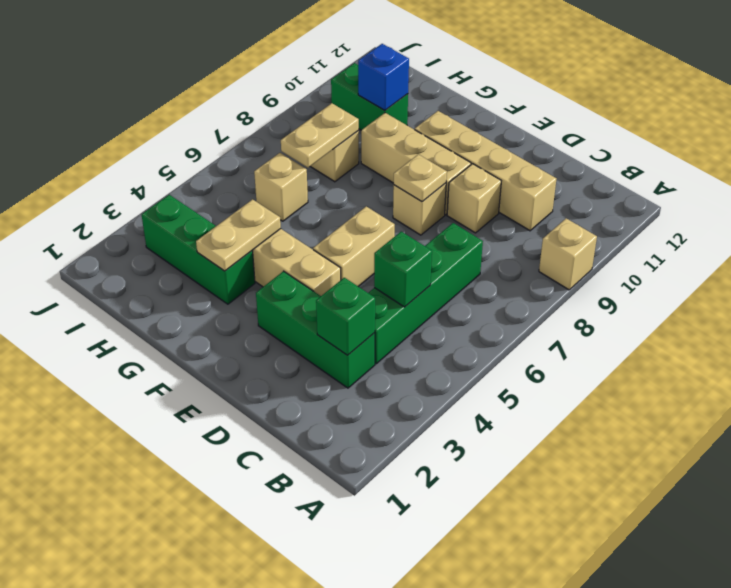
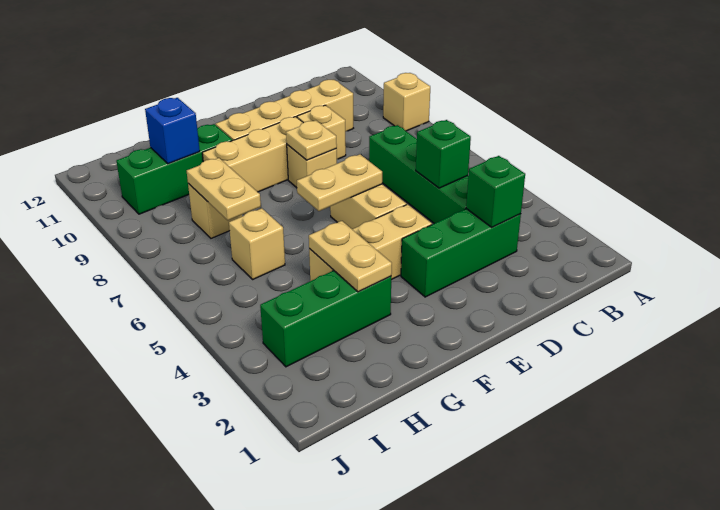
none -> tan plate E6:F6 level 2
green brick H10:I10 level 1 -> green brick G10:I10 level 1

